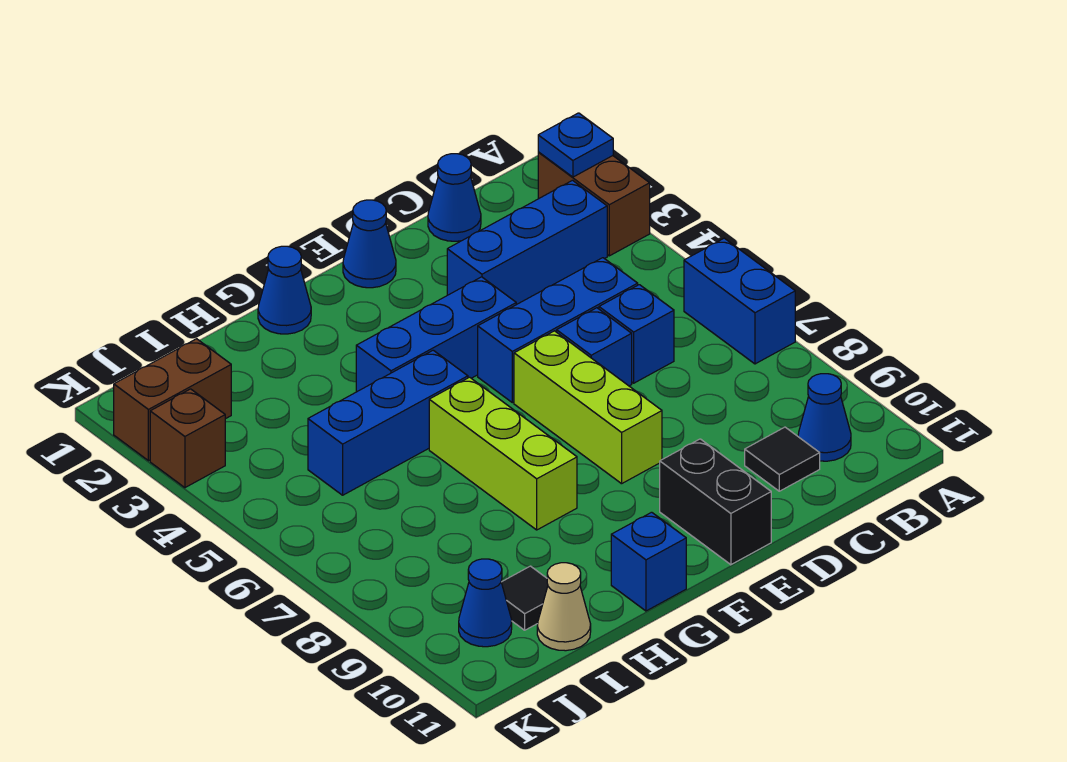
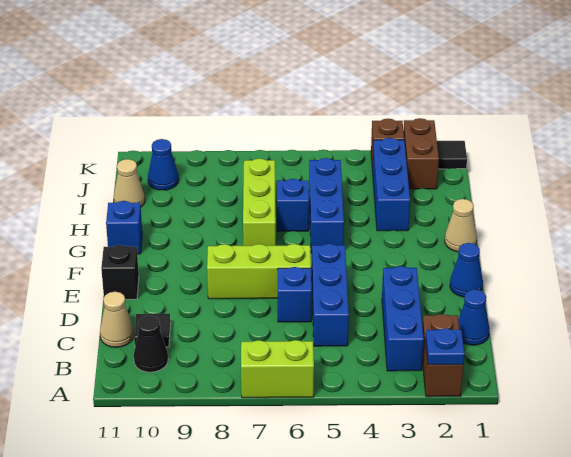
brown brick A2:A3 level 1 -> brown brick A2:B2 level 1
blue brick A6:A7 level 1 -> lime brick A6:A7 level 1
blue cone B10 level 1 -> black cone B10 level 1
blue brick C6 level 1 -> blue brick H6 level 1
none -> tan cone C11 level 1
blue brick E4:G4 level 1 -> blue brick H3:J3 level 1
black brick E10:E11 level 1 -> black brick E11 level 1
blue cone G1 level 1 -> tan cone G1 level 1
lime brick G6:G8 level 1 -> lime brick G7:I7 level 1
black tile I10 level 1 -> black tile K1 level 1

